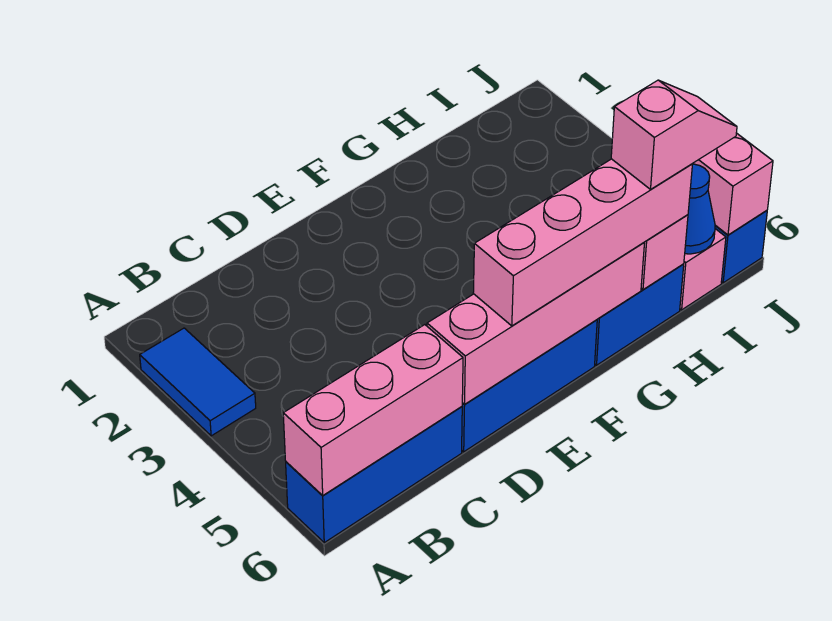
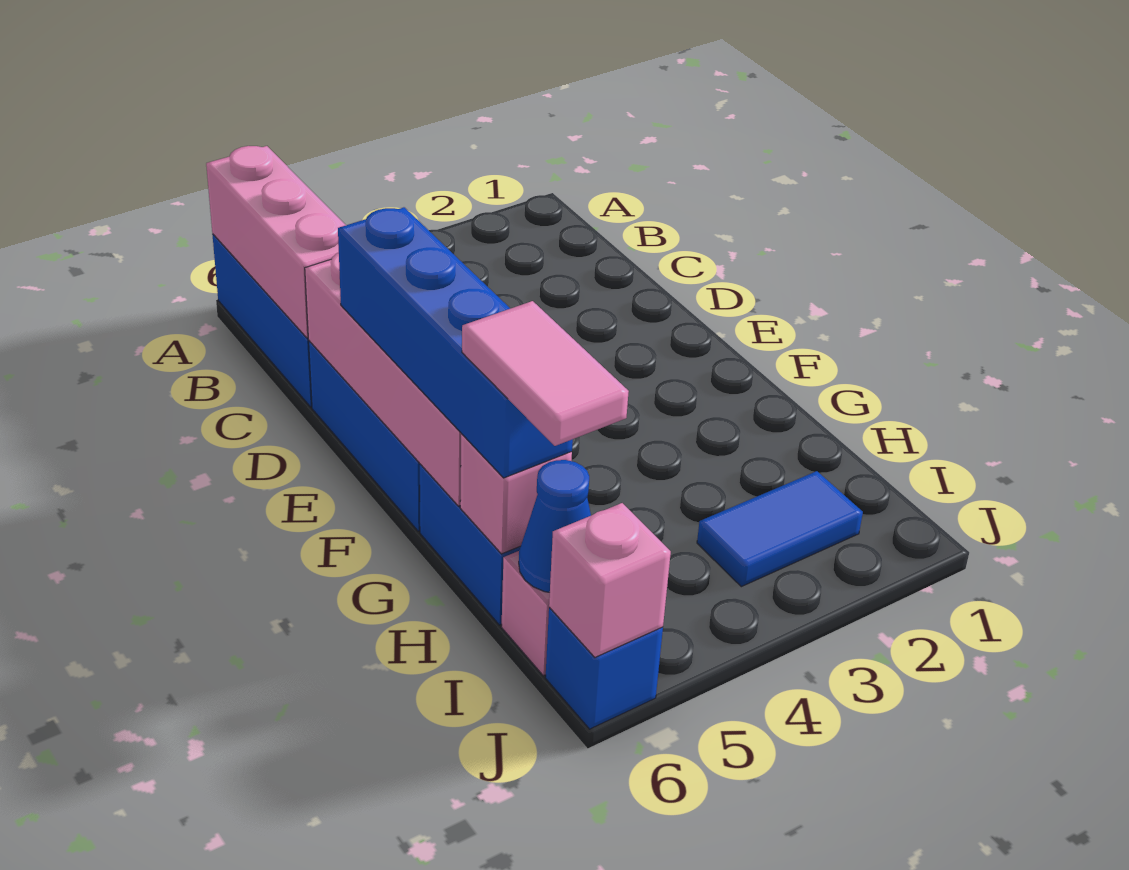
blue tile A2:A3 level 1 -> blue tile I2:I3 level 1
pink brick E6:H6 level 3 -> blue brick E6:H6 level 3
pink slope H6:I6 level 4 top H -> pink tile H6:I6 level 4

